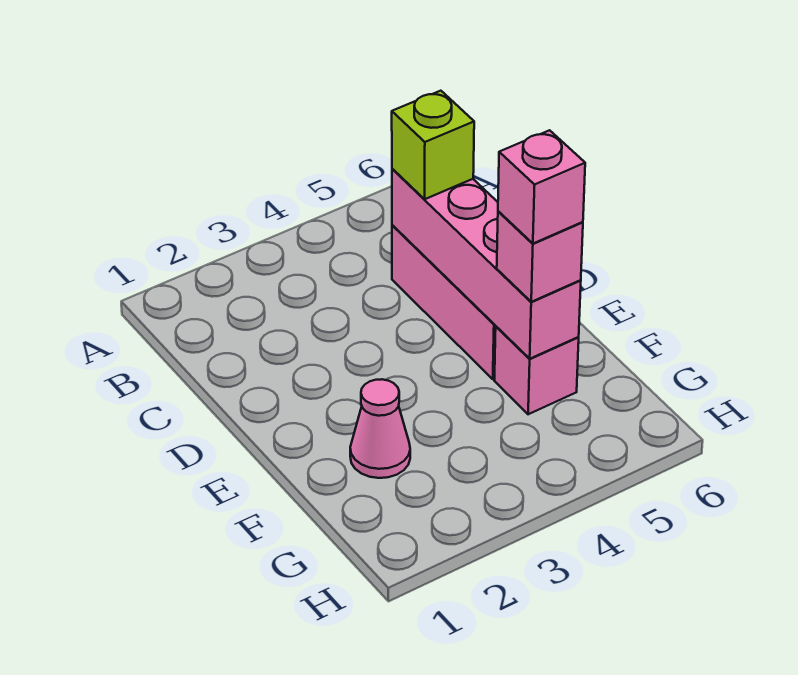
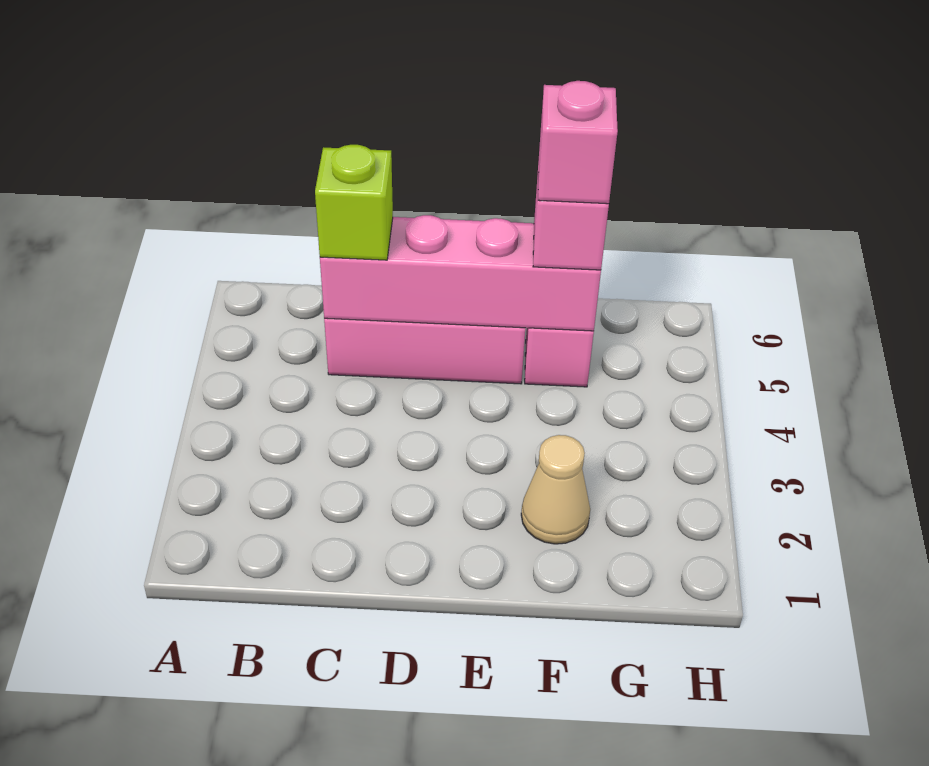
pink cone F2 level 1 -> tan cone F2 level 1

